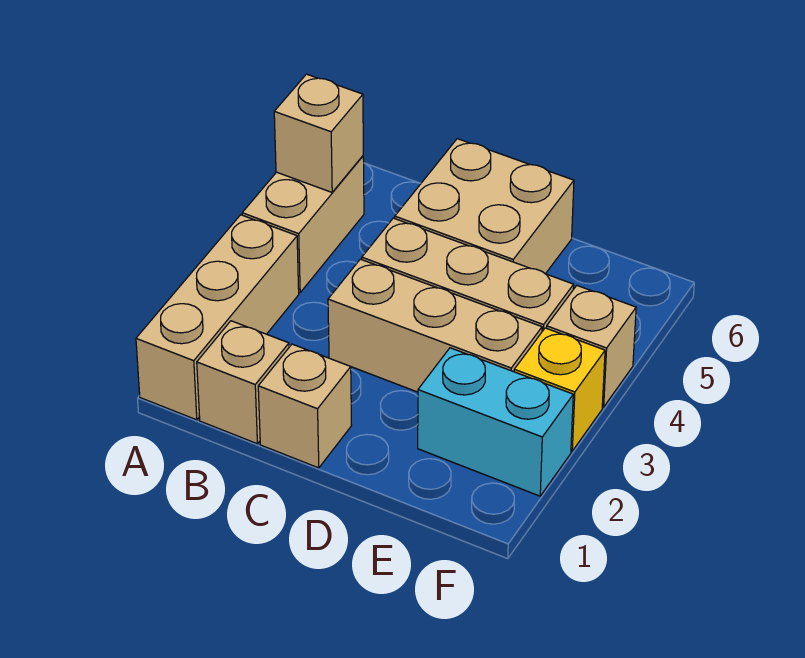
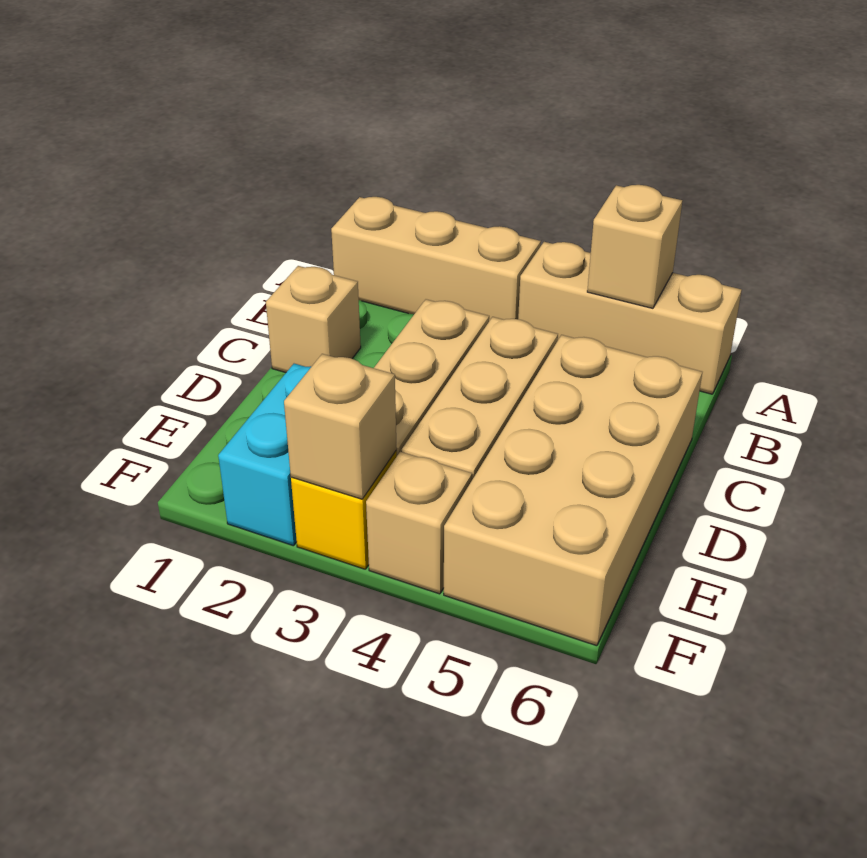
tan brick A4:A5 level 1 -> tan brick A4:A6 level 1
tan brick B1 level 1 -> tan brick F3 level 2
tan brick C5:D6 level 1 -> tan brick C5:F6 level 1

